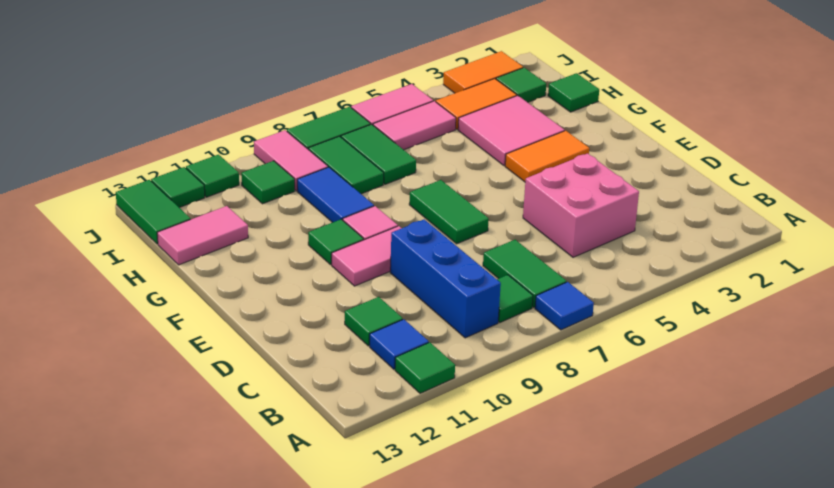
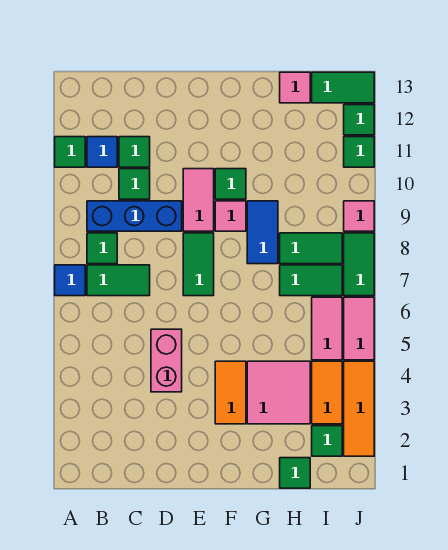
pink brick C4:D5 level 1 -> pink brick D4:D5 level 1
green tile E7:F7 level 1 -> green tile E7:E8 level 1
blue tile G9:H9 level 1 -> blue tile G8:G9 level 1
pink tile H12:H13 level 1 -> pink tile H13 level 1
pink tile I9:J9 level 1 -> pink tile J9 level 1
green tile I10 level 1 -> green tile C10 level 1
orange tile J2:J3 level 1 -> orange tile J2:J4 level 1

